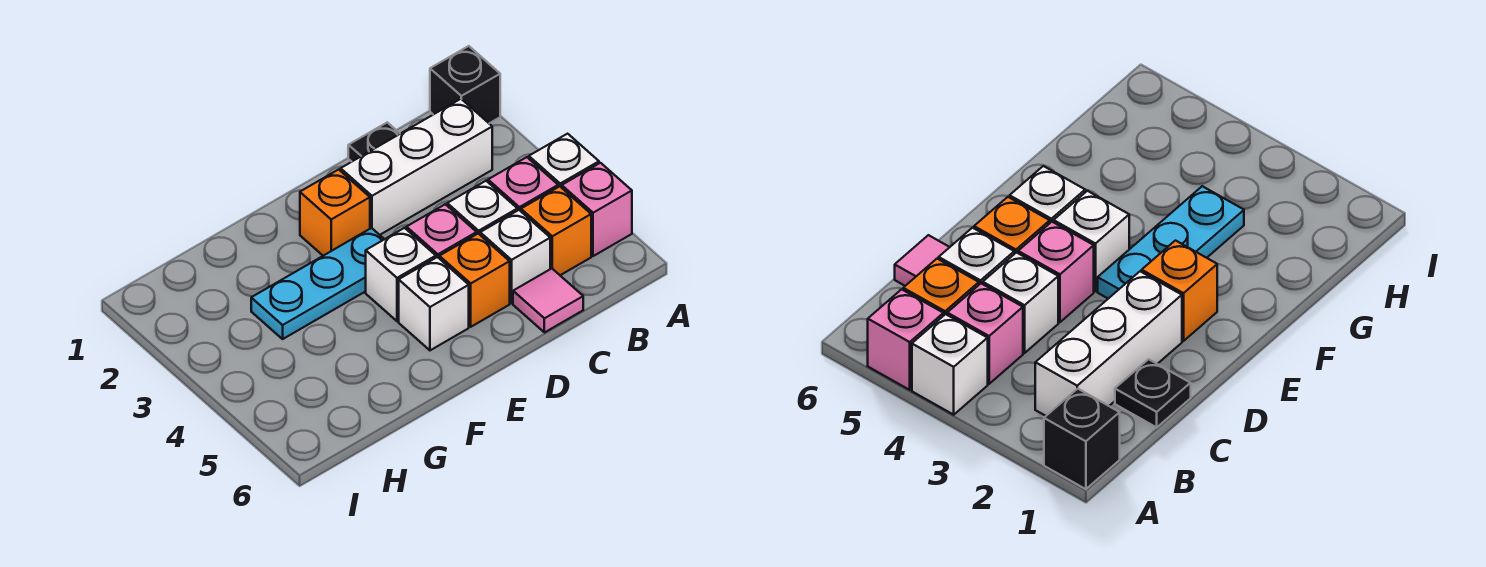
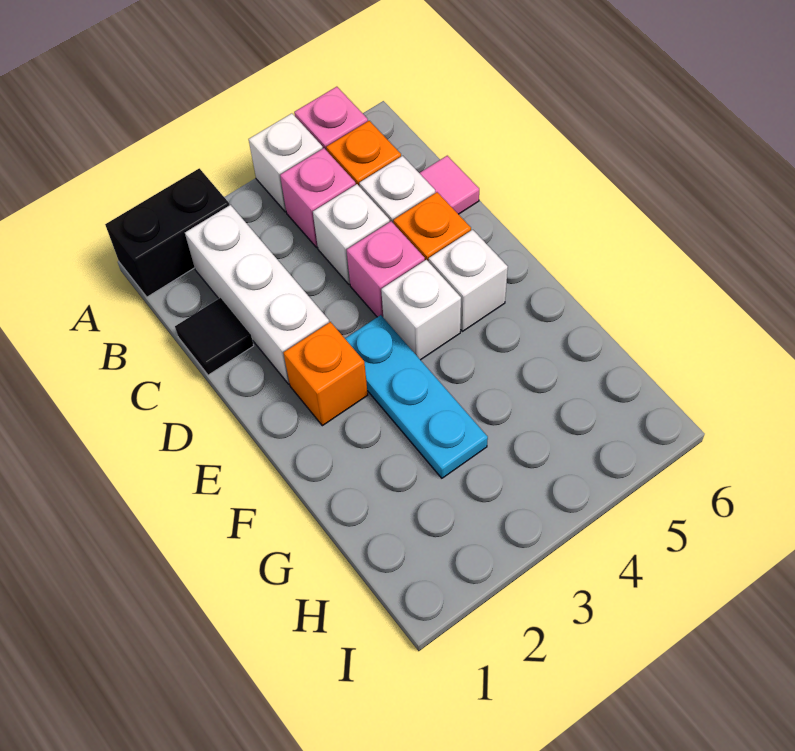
black brick A1 level 1 -> black brick A1:A2 level 1
black plate C1 level 1 -> black tile C1 level 1

